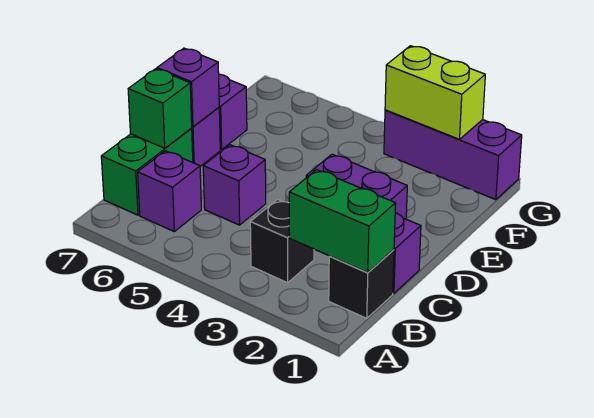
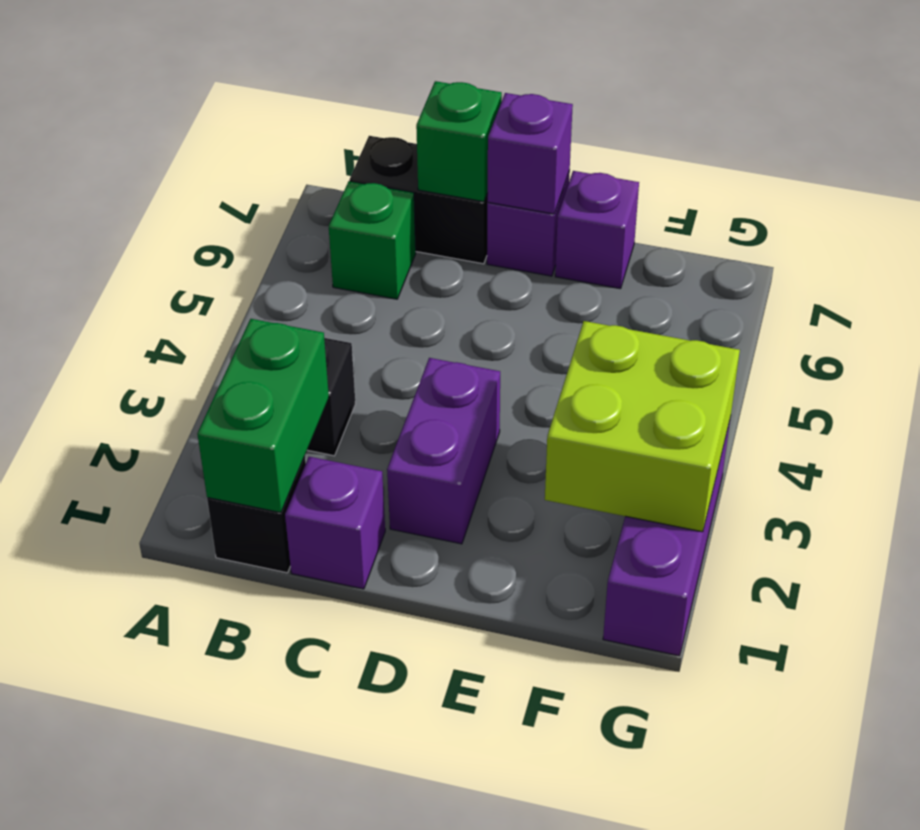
purple brick B6 level 1 -> green brick B6 level 1
green brick B7:C7 level 1 -> black brick B7:C7 level 1
purple brick C5 level 1 -> none
lime brick G2:G3 level 2 -> lime brick F2:G3 level 2

